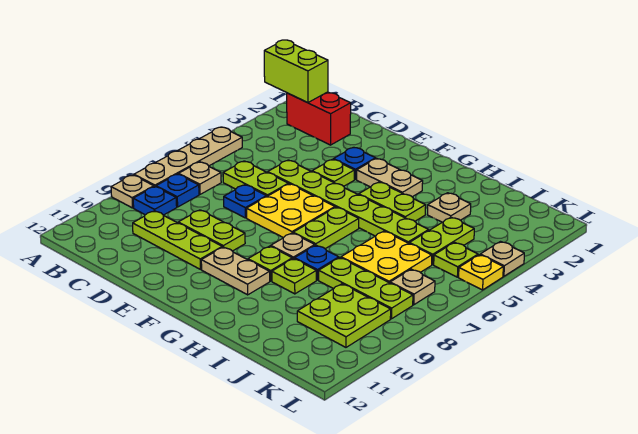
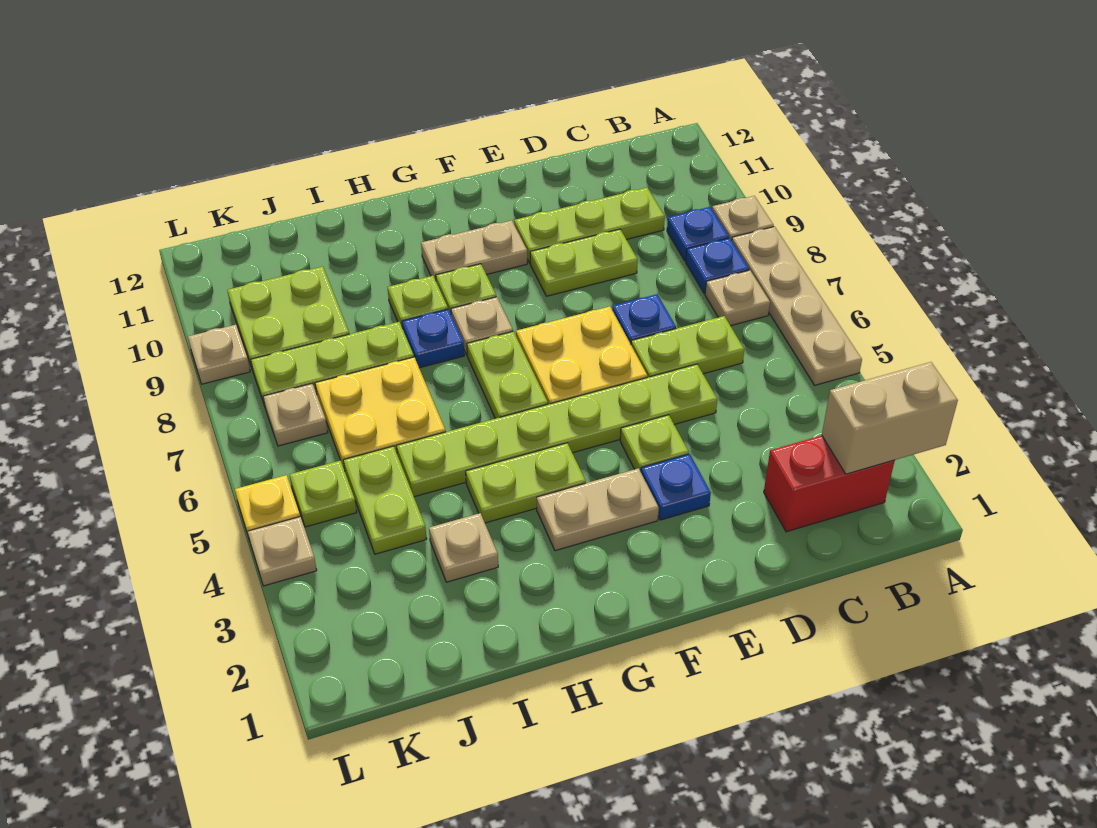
lime brick A2:B2 level 2 -> tan brick A2:B2 level 2
none -> tan plate L9 level 1

